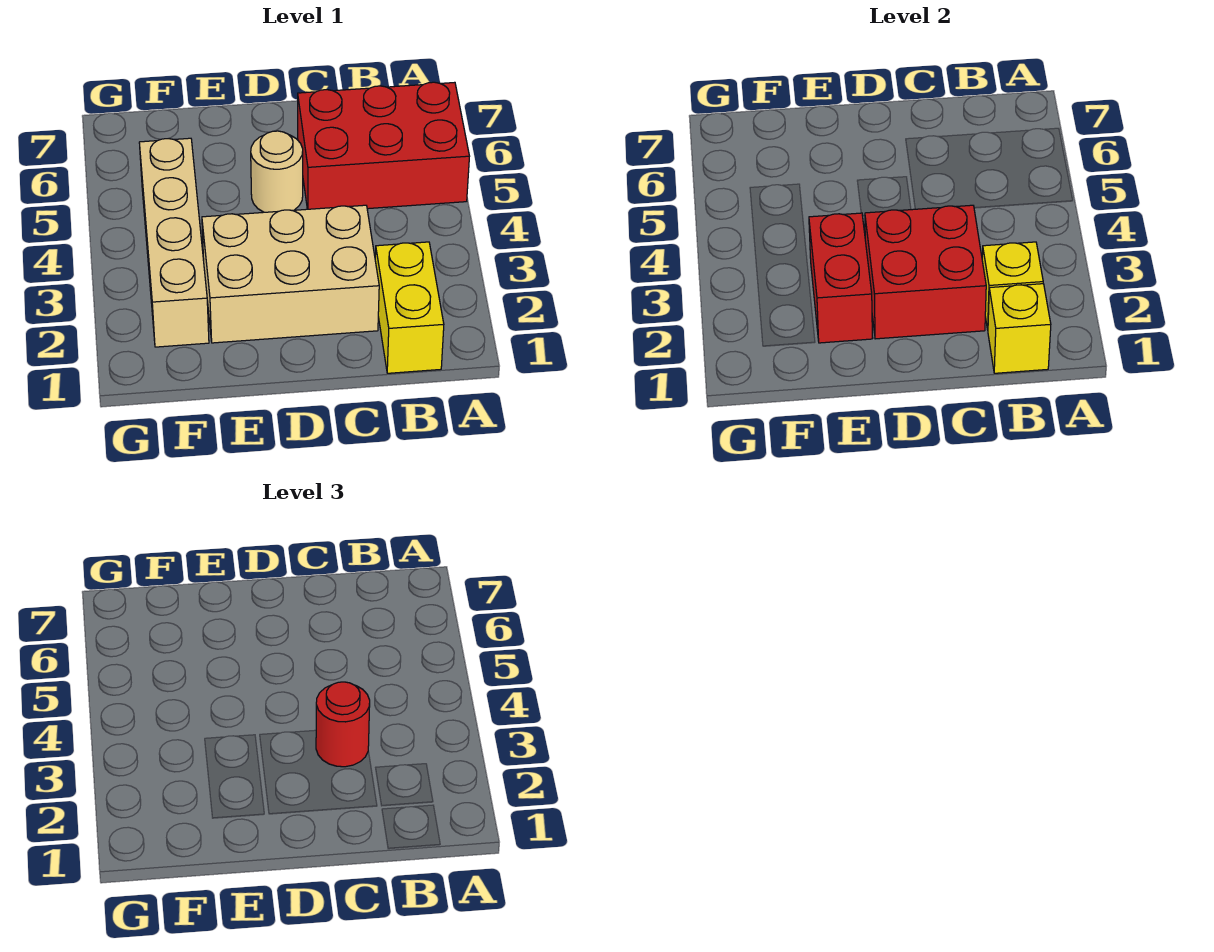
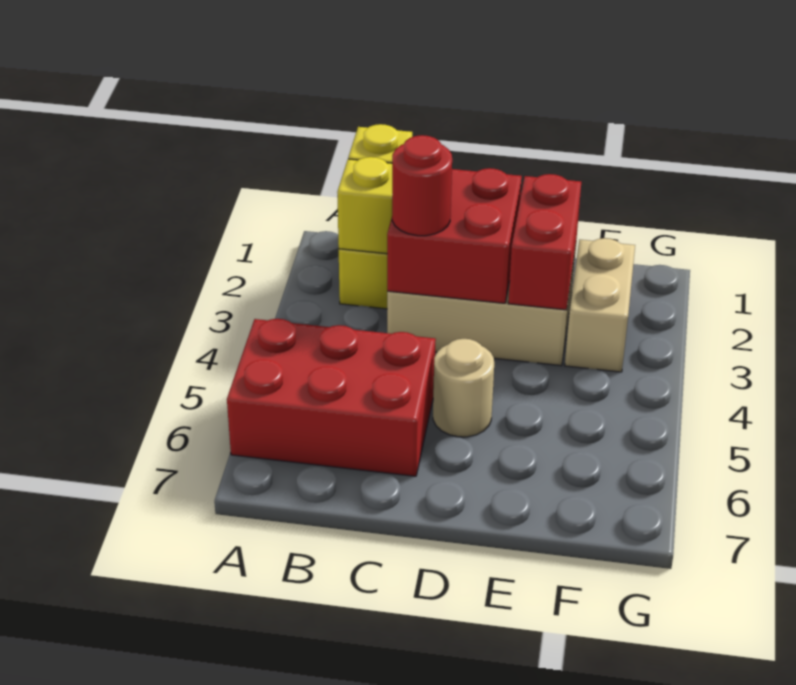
tan brick F2:F5 level 1 -> tan brick F2:F3 level 1

